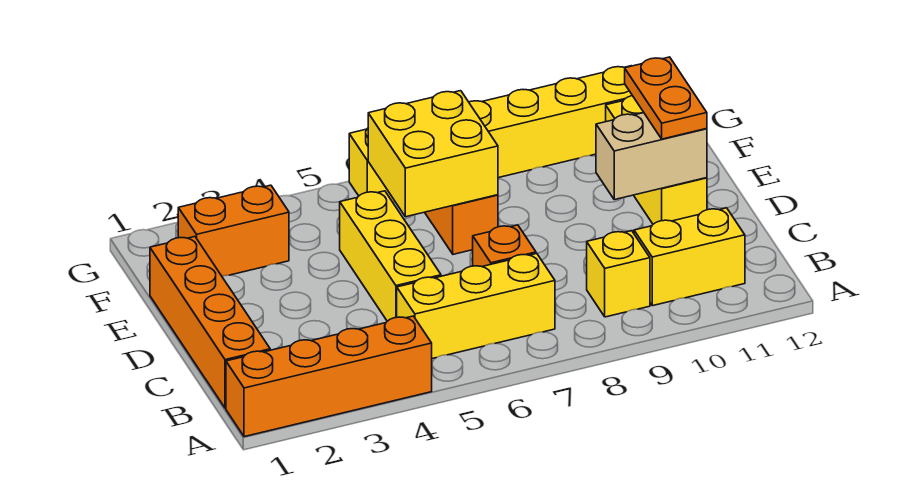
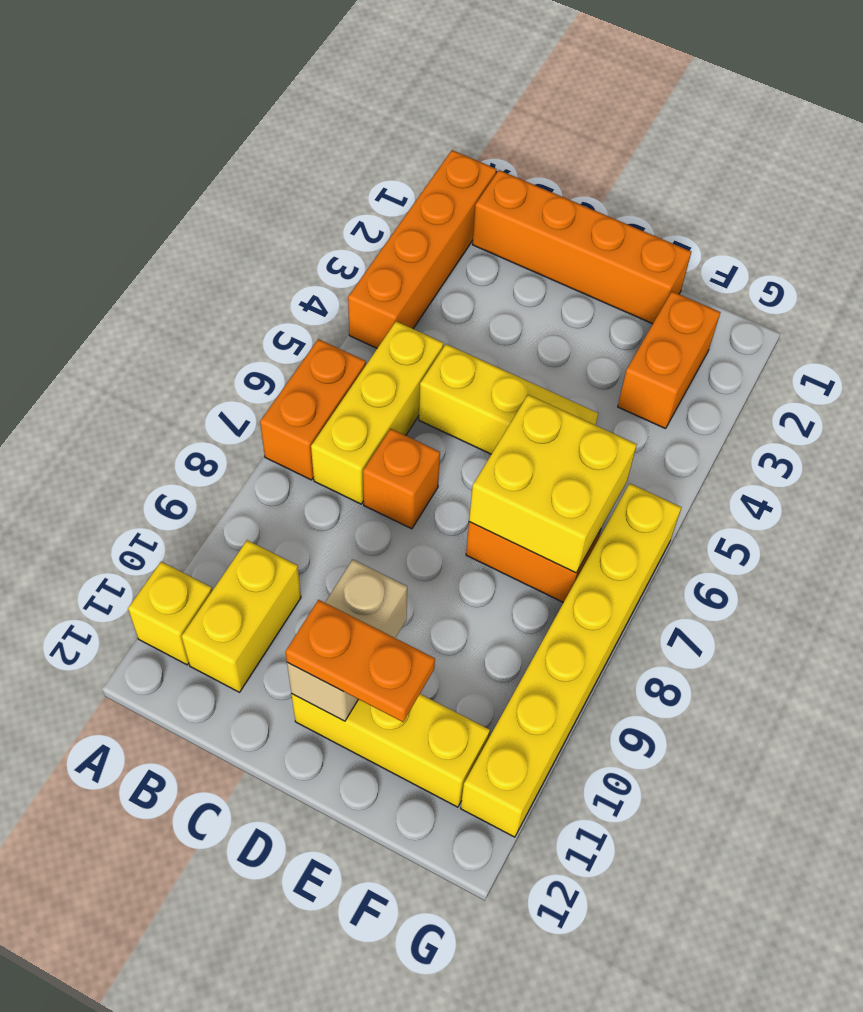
none -> orange brick A6:A7 level 1
yellow brick B9 level 1 -> yellow brick A11 level 1

